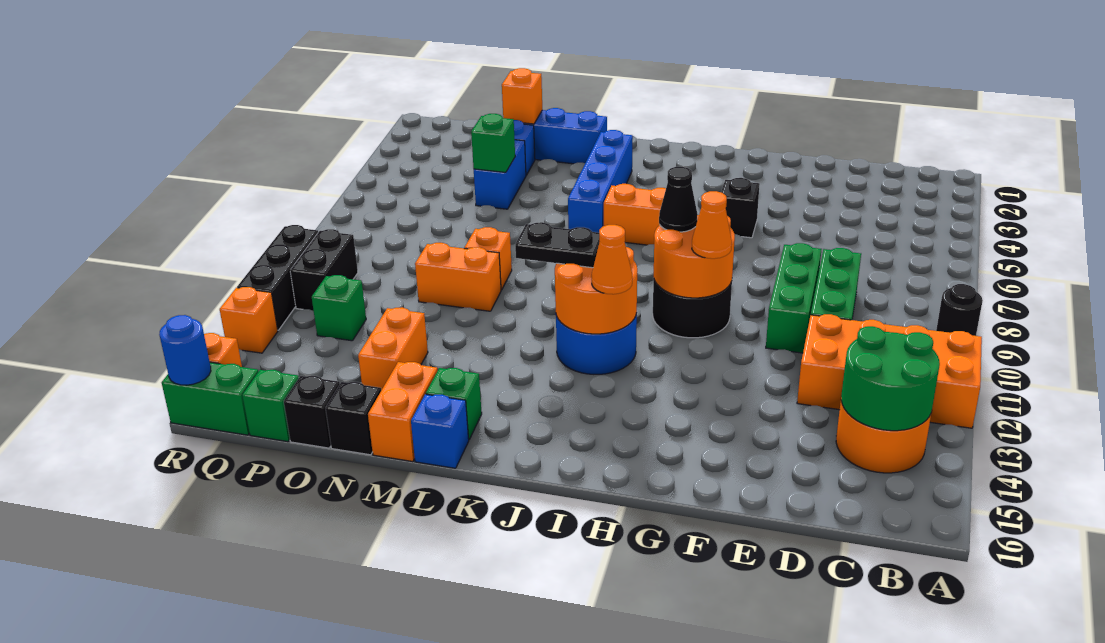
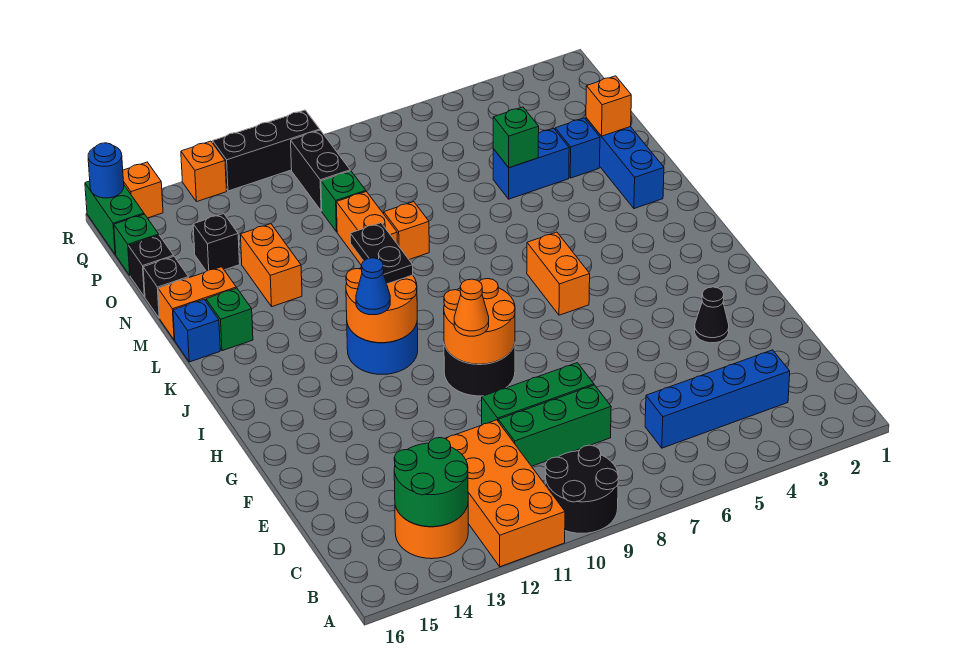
black round brick A9 level 1 -> black round brick A9:B10 level 1
black brick G5 level 1 -> black brick O14 level 1
black cone H9 level 3 -> black cone F3 level 1
orange cone I12 level 3 -> blue cone I12 level 3
blue brick K3:K6 level 1 -> blue brick C3:C6 level 1
orange brick N13:N14 level 1 -> orange brick M13:N13 level 1
green brick P12 level 1 -> green brick O10 level 1
black brick Q10:Q11 level 1 -> black brick P10:Q10 level 1

